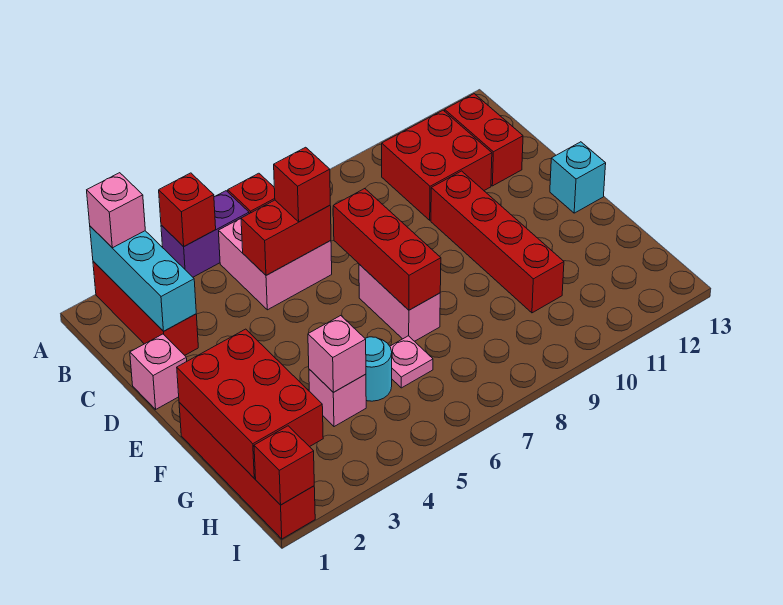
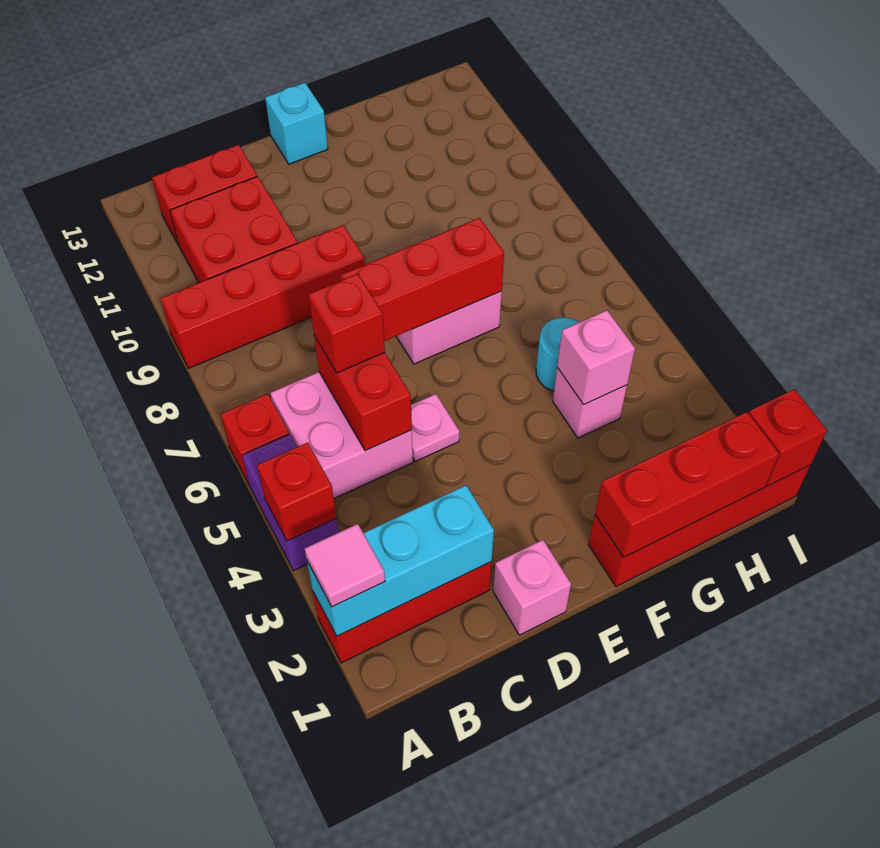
pink brick A2 level 3 -> pink tile A2 level 3
red brick D10:G10 level 1 -> red brick A9:D9 level 1
red brick F1:H2 level 2 -> red brick F1:H1 level 2
pink plate G6 level 1 -> pink plate D5 level 1

